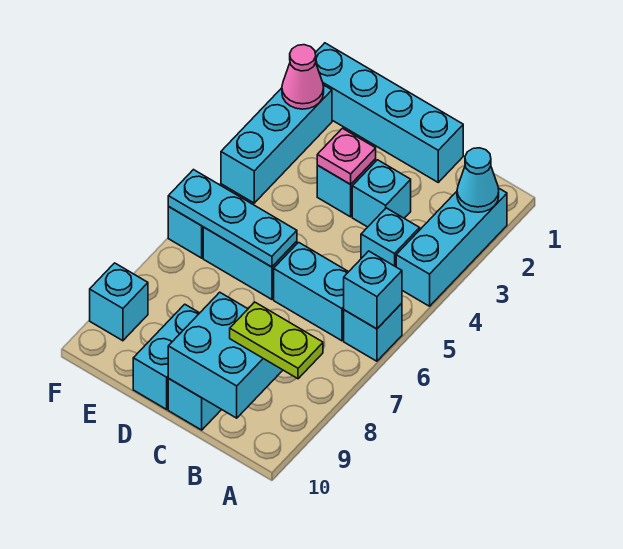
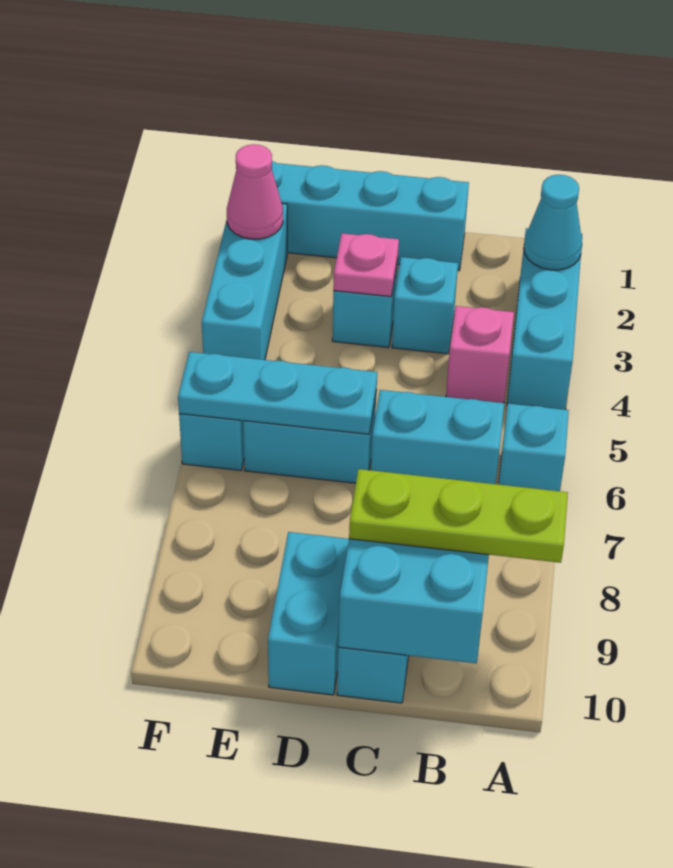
cyan brick A6 level 2 -> none
lime plate A9:B9 level 3 -> lime plate A9:C9 level 3
cyan brick B4 level 1 -> pink brick B4 level 1
cyan brick F9 level 1 -> none

